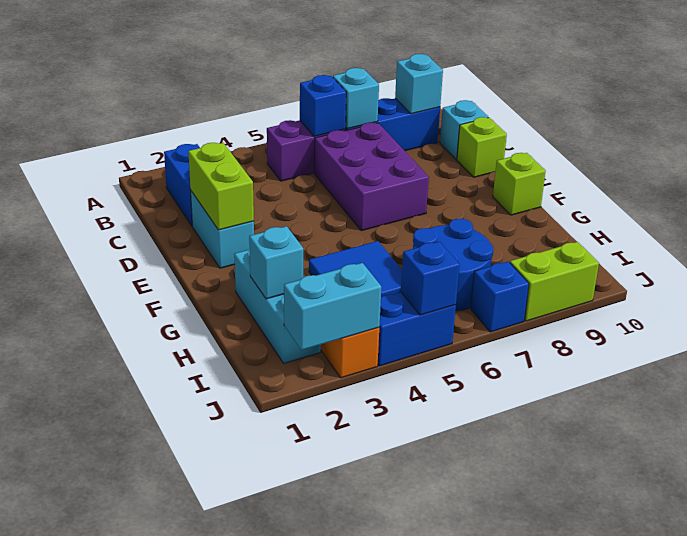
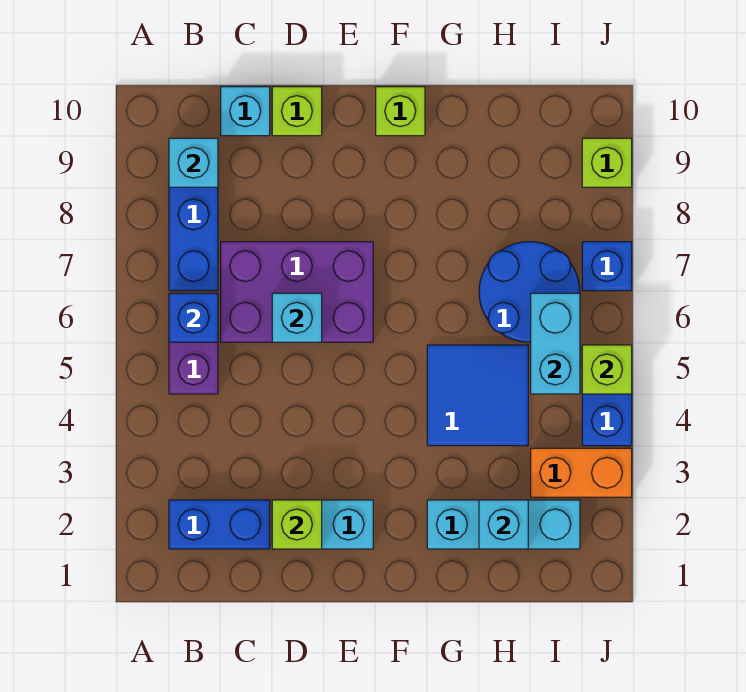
cyan brick B7 level 2 -> cyan brick D6 level 2
lime brick D2:E2 level 2 -> lime brick D2 level 2
cyan brick J2:J3 level 2 -> cyan brick I5:I6 level 2
blue brick J5 level 2 -> lime brick J5 level 2
lime brick J8:J9 level 1 -> lime brick J9 level 1

